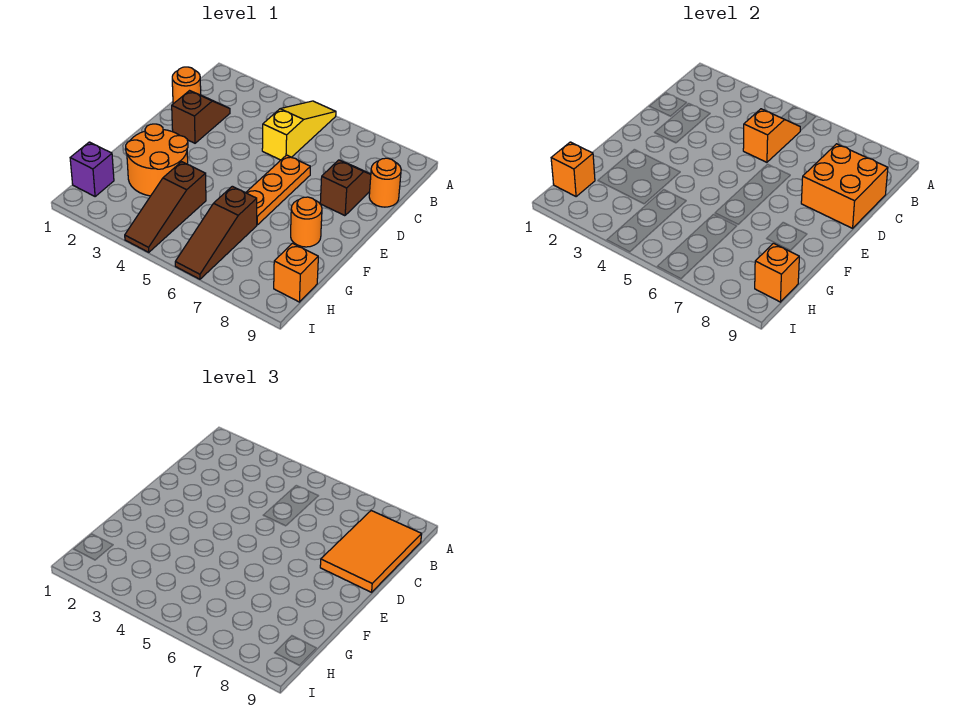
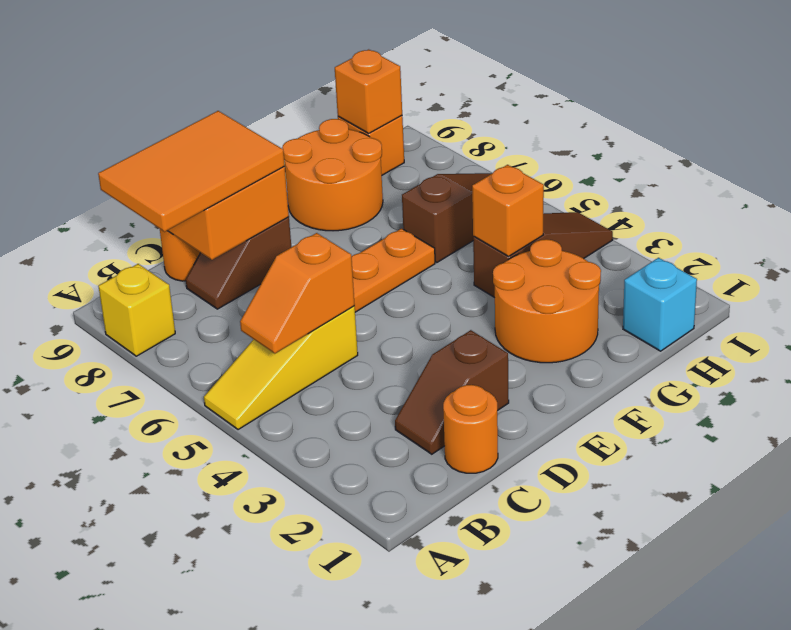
none -> yellow brick A8 level 1
orange round brick F8 level 1 -> orange round brick F8:G9 level 1
purple brick H1 level 1 -> cyan brick H1 level 1
orange brick H1 level 2 -> orange brick G4 level 2

